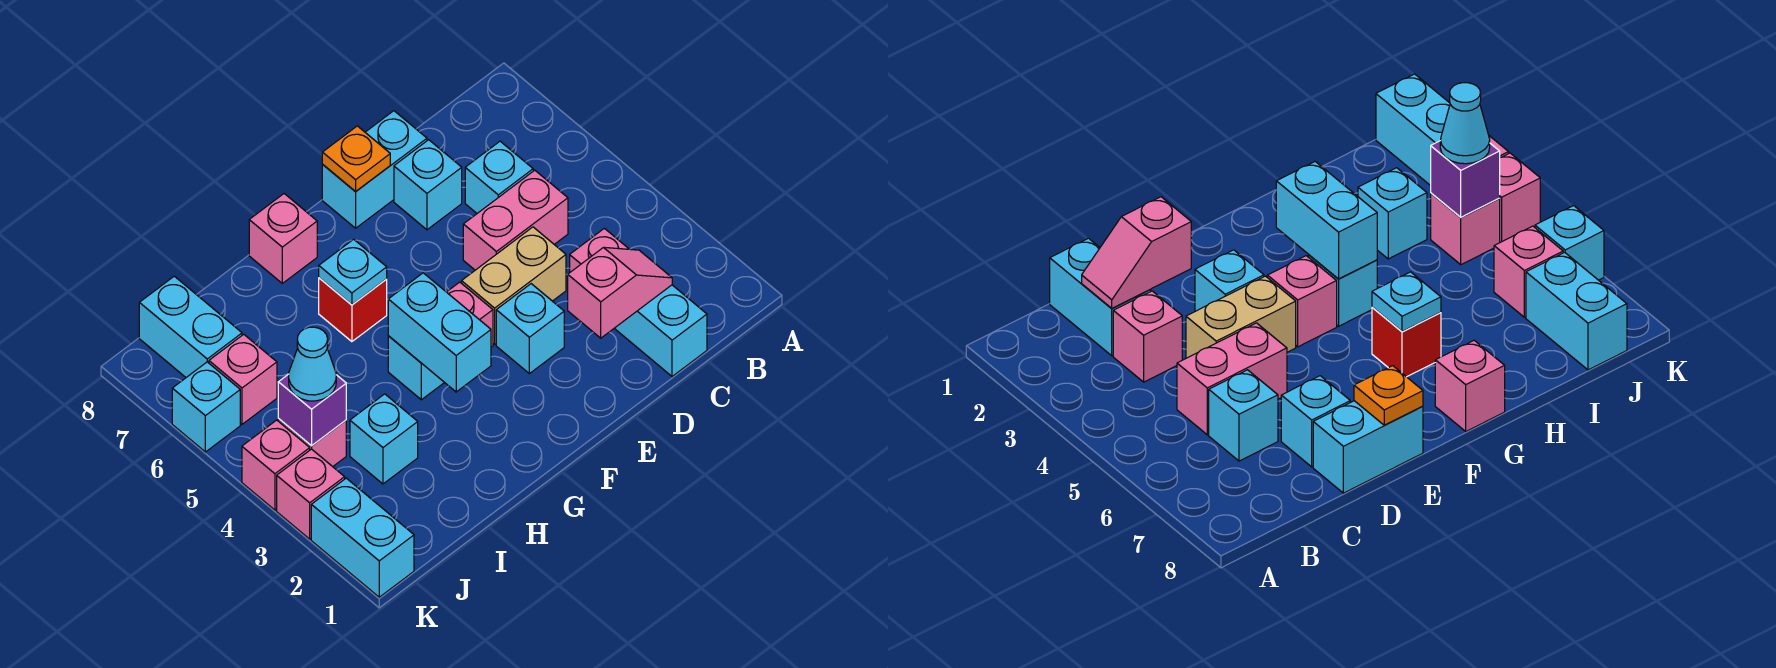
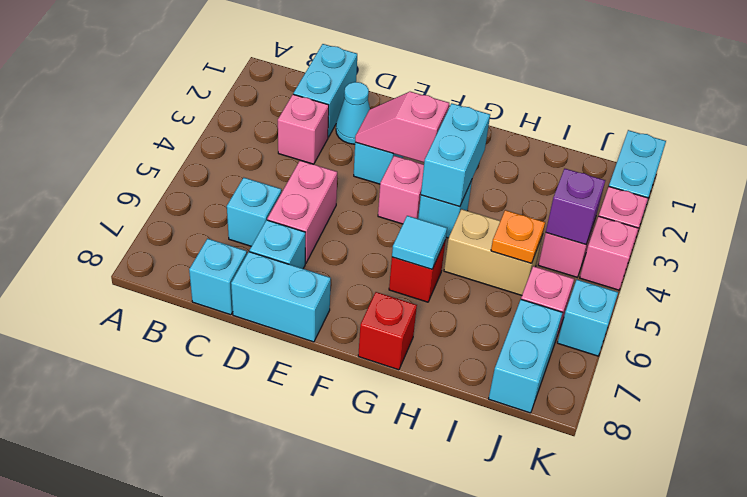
pink slope C2:D2 level 2 top D -> pink slope E3:F3 level 2 top F
pink brick C5:D5 level 1 -> pink brick D5:D6 level 1
tan brick D4:E4 level 1 -> tan brick H5:I5 level 1
orange plate E8 level 2 -> orange plate I5 level 2
cyan plate G6 level 2 -> cyan tile G6 level 2
pink brick G8 level 1 -> red brick G8 level 1
cyan brick I3 level 1 -> cyan brick C8 level 1
cyan cone J4 level 3 -> cyan cone D2 level 1

